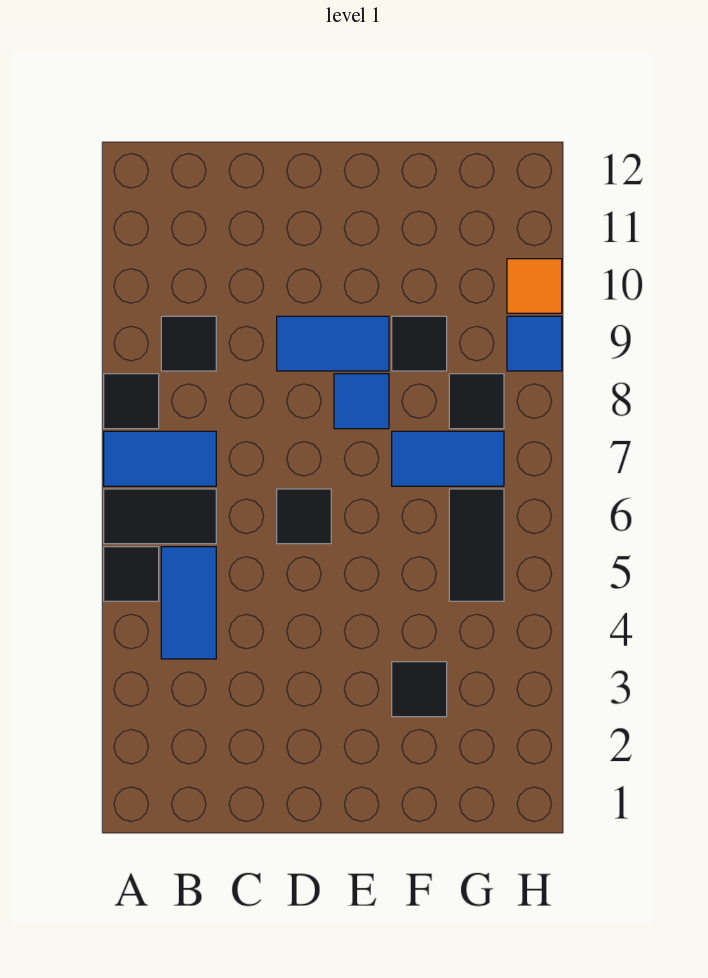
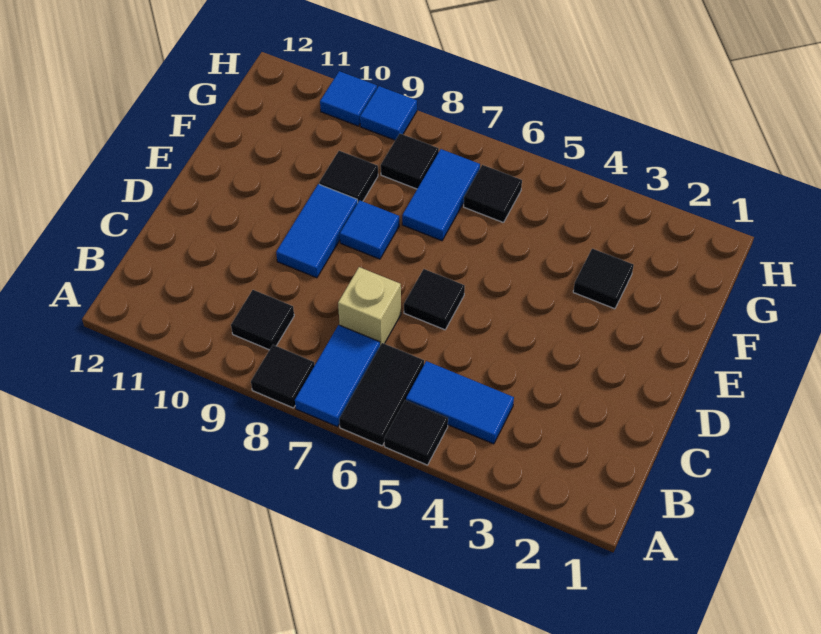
none -> tan brick C7 level 1
black tile G5:G6 level 1 -> black tile G6 level 1
orange tile H10 level 1 -> blue tile H10 level 1

